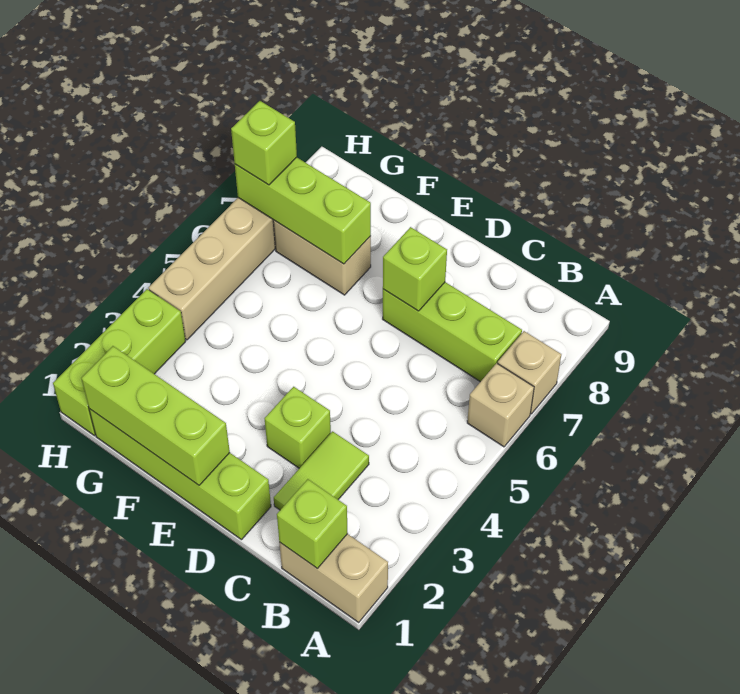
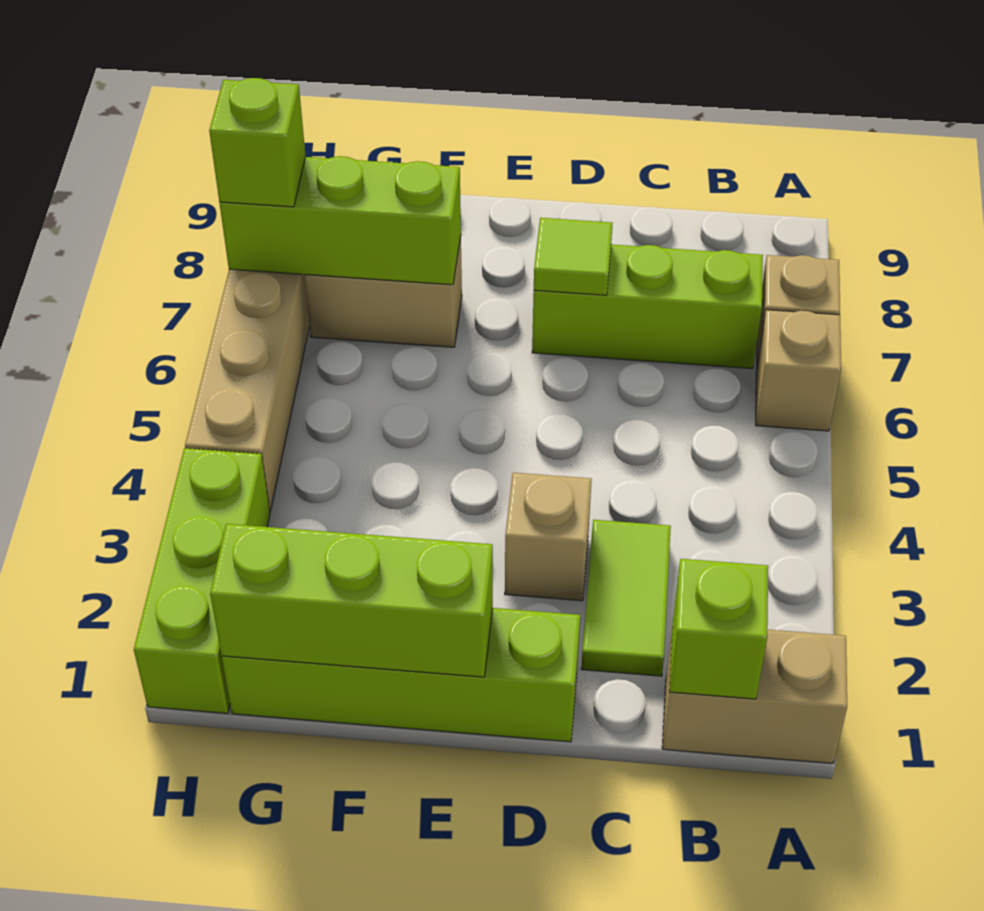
lime brick D3 level 1 -> tan brick D3 level 1
lime brick D7 level 2 -> lime tile D7 level 2

